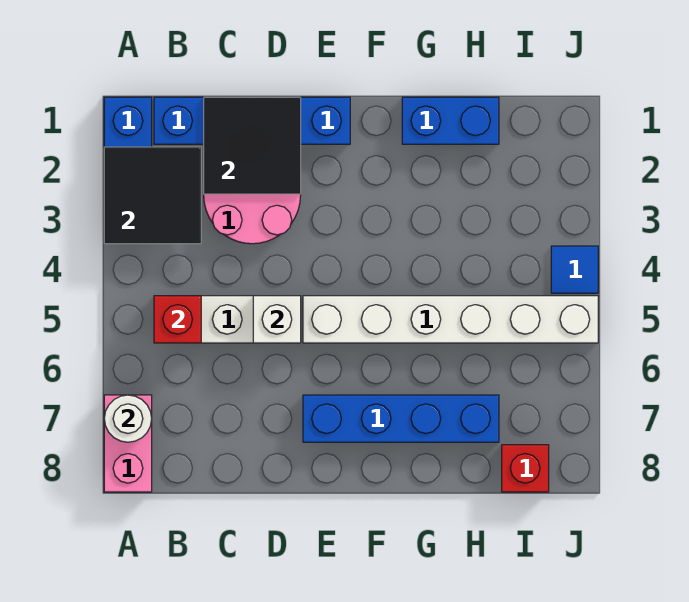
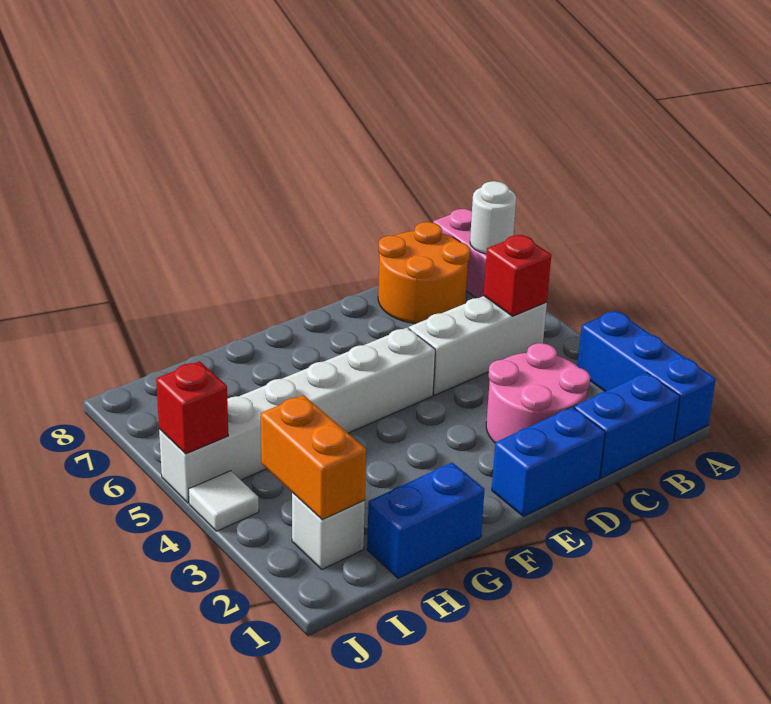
black tile A2:B3 level 2 -> none
none -> orange round brick B7:C8 level 1
black tile C1:D2 level 2 -> none
white brick D5 level 2 -> white brick I2 level 1
blue brick E7:H7 level 1 -> none
none -> orange brick I2:I3 level 2
red brick I8 level 1 -> red brick J5 level 2
blue tile J4 level 1 -> white tile J4 level 1

